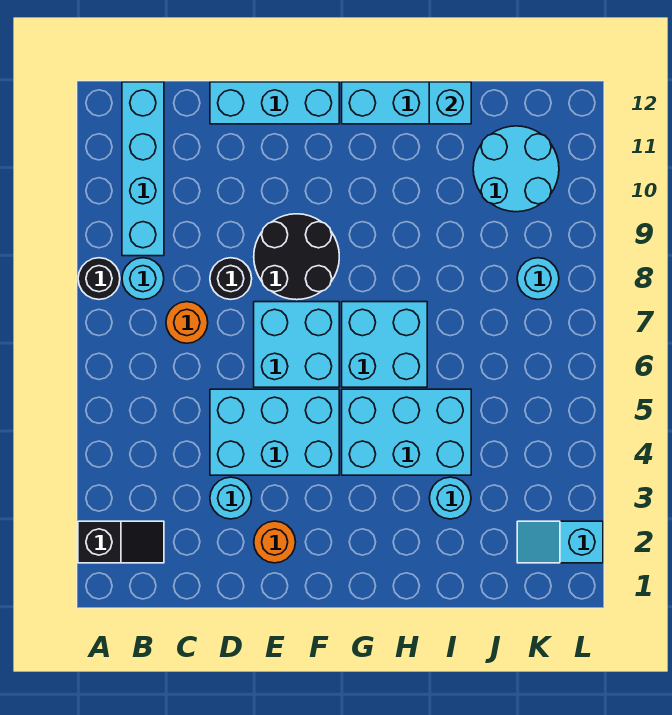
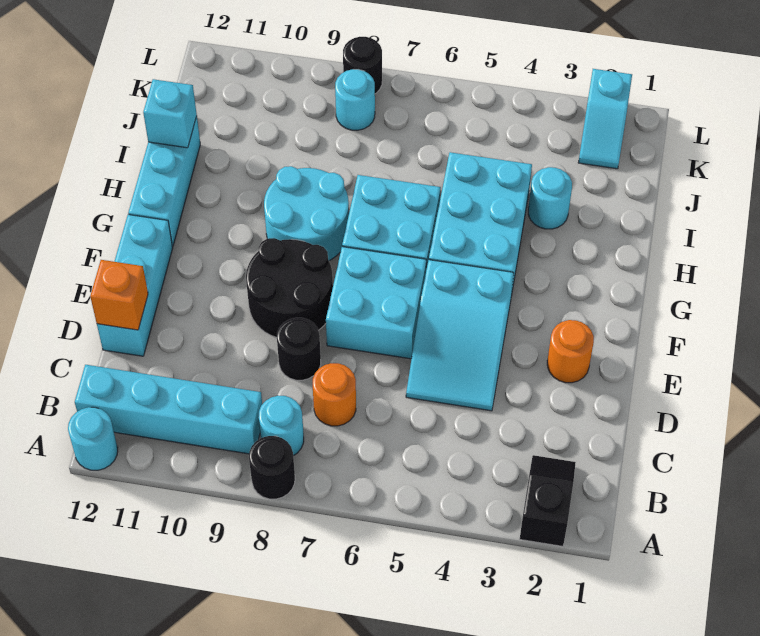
cyan round brick D3 level 1 -> cyan round brick A12 level 1
cyan brick D4:F5 level 1 -> cyan slope D4:F5 level 1 top F
none -> orange brick D12 level 2
cyan round brick J10:K11 level 1 -> cyan round brick G8:H9 level 1
none -> black round brick L8 level 1

